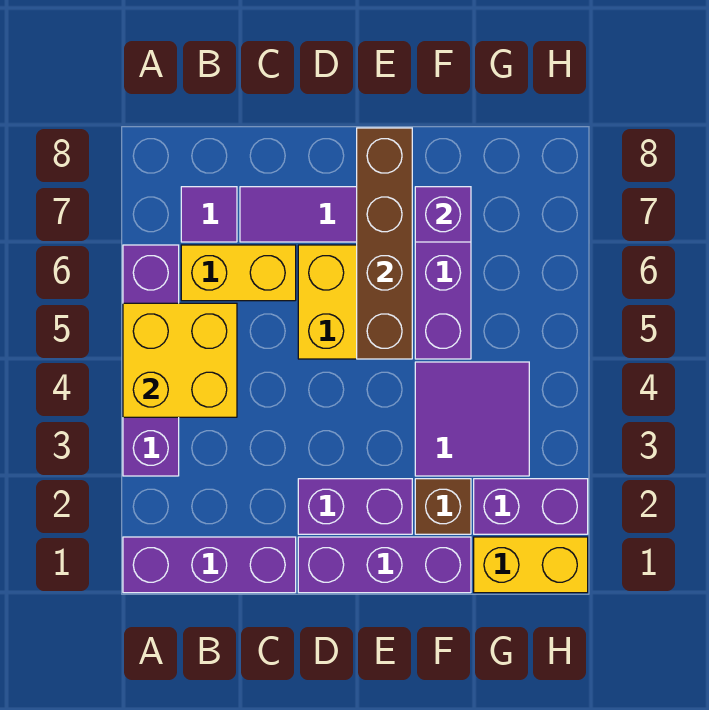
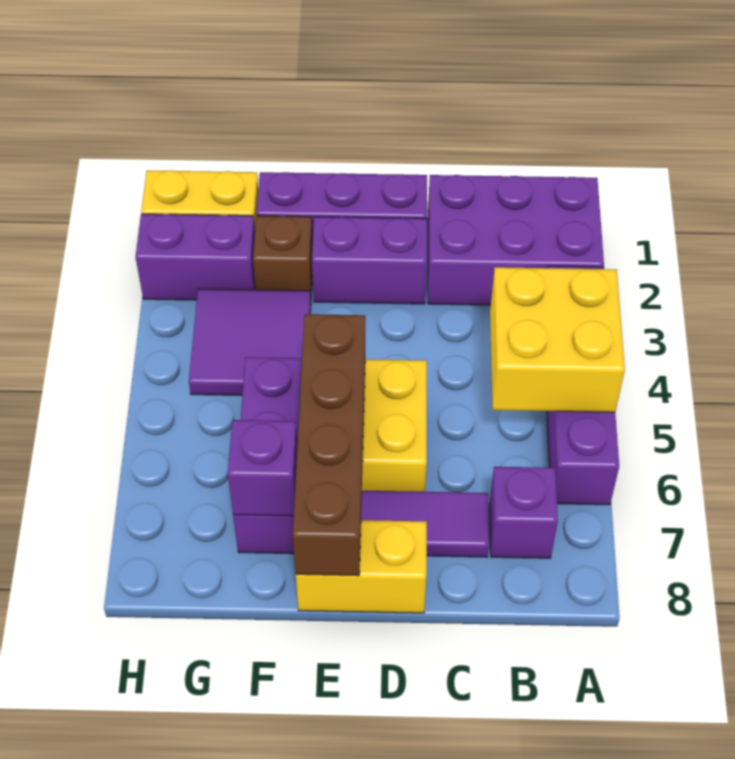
purple brick A1:C1 level 1 -> purple brick A1:C2 level 1
yellow brick B6:C6 level 1 -> yellow brick D8:E8 level 1
purple tile B7 level 1 -> purple brick B7 level 1

